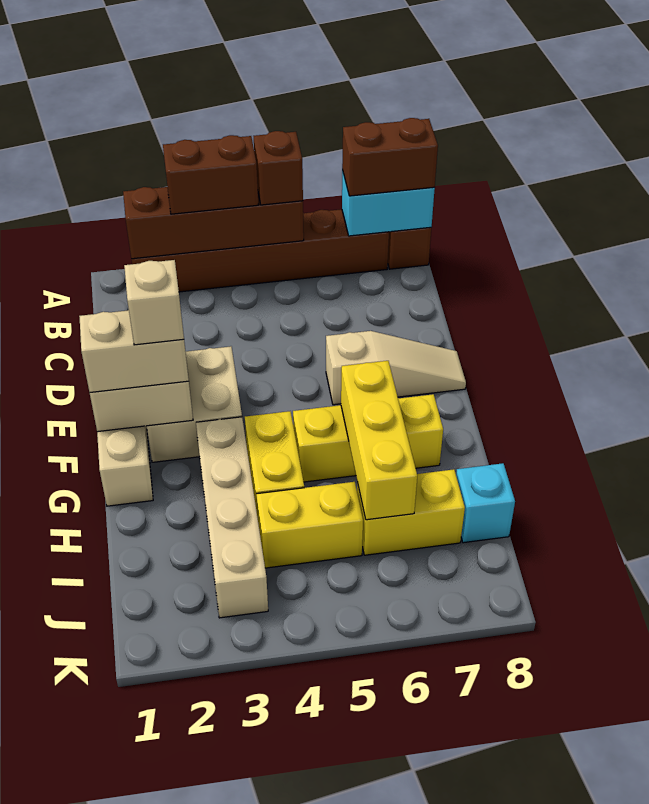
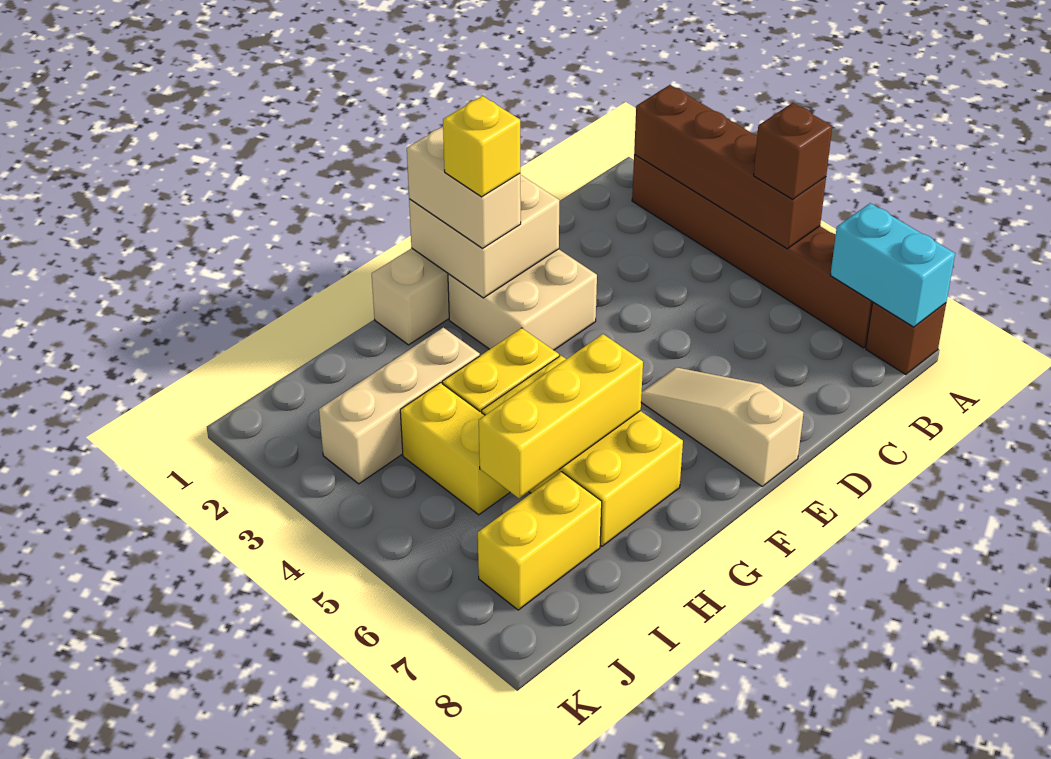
brown brick A3:A4 level 3 -> none
brown brick A7:A8 level 3 -> none
tan slope E6:E8 level 1 top 6 -> tan slope E6:E8 level 1 top 8
tan brick F2 level 4 -> yellow brick F2 level 4
tan brick G3:J3 level 1 -> tan brick H3:J3 level 1
yellow brick G5:G7 level 1 -> yellow brick G5:H7 level 1
yellow brick I6:I7 level 1 -> yellow brick I7:J7 level 1
cyan brick I8 level 1 -> none

